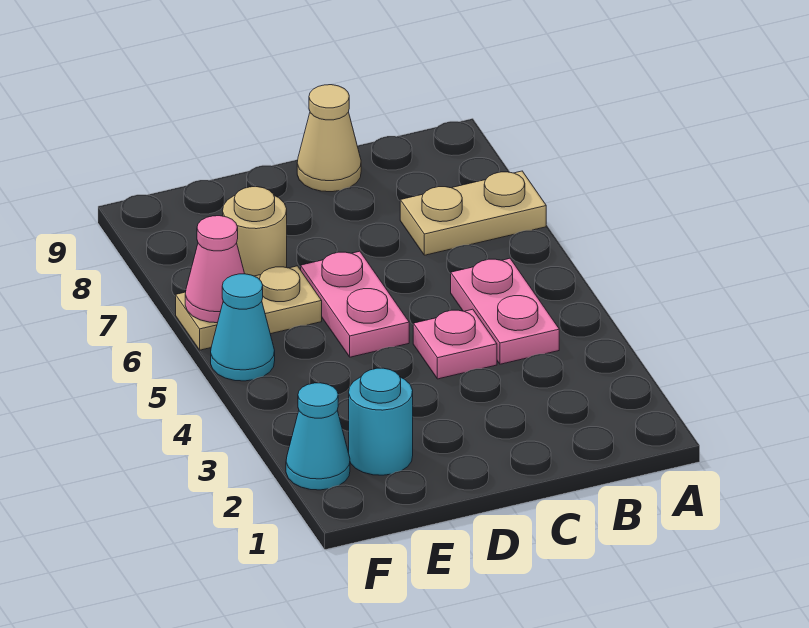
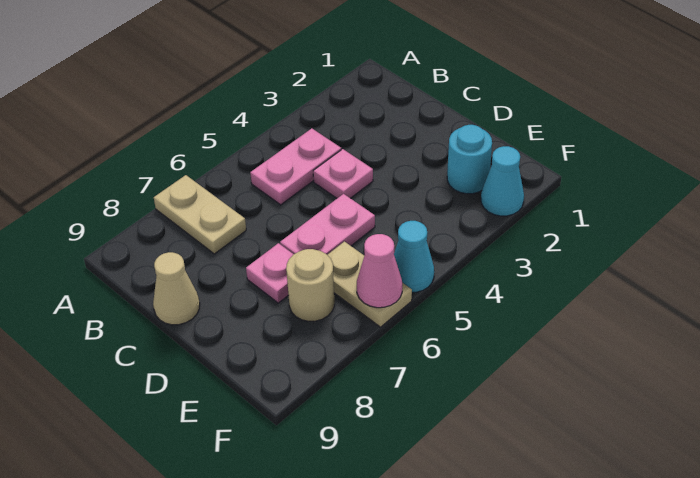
none -> pink plate D7 level 1

